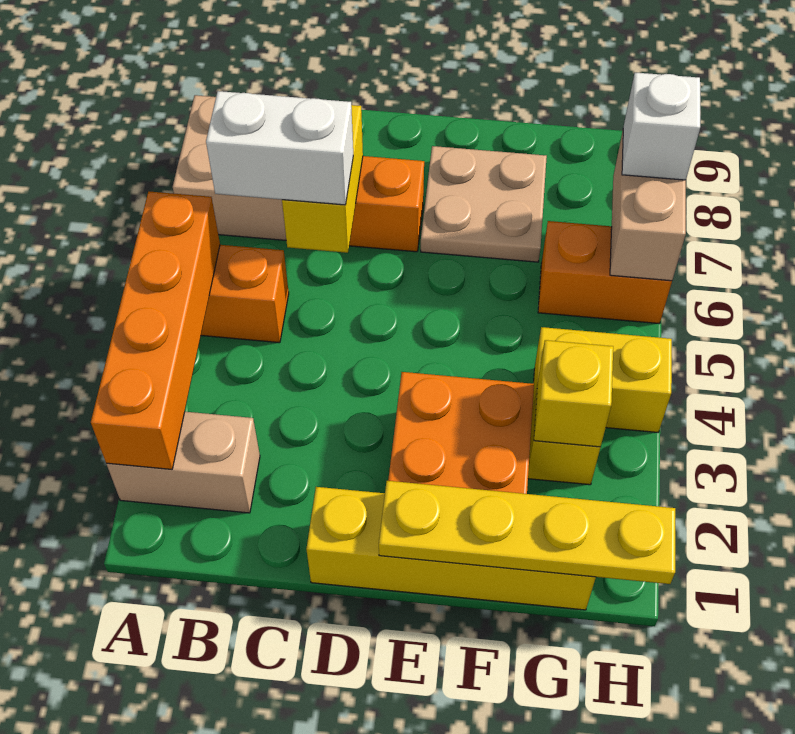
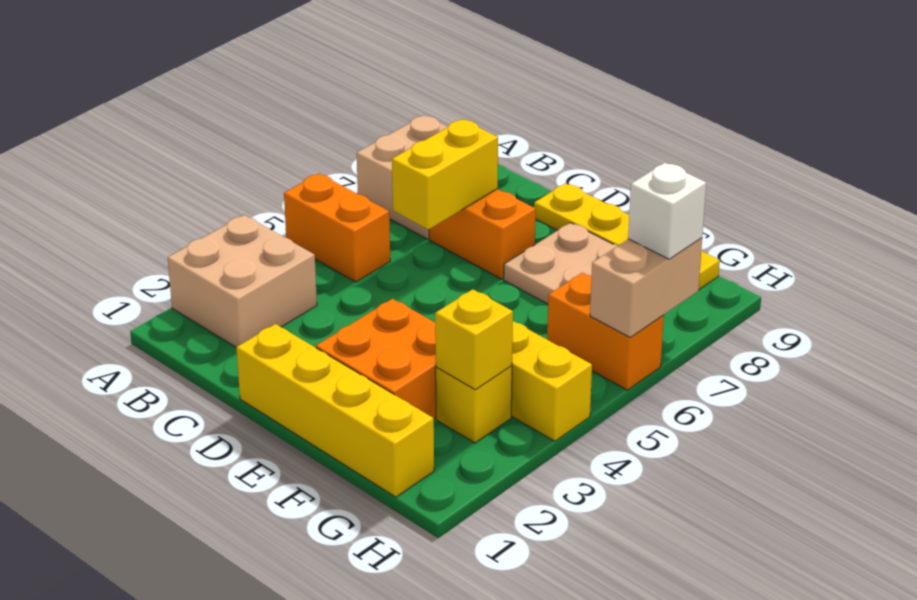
tan brick A2:B2 level 1 -> tan brick A2:B3 level 1
orange brick A2:A5 level 2 -> none
white brick B6:C6 level 3 -> none
yellow plate E1:H1 level 2 -> yellow plate D9:G9 level 1

